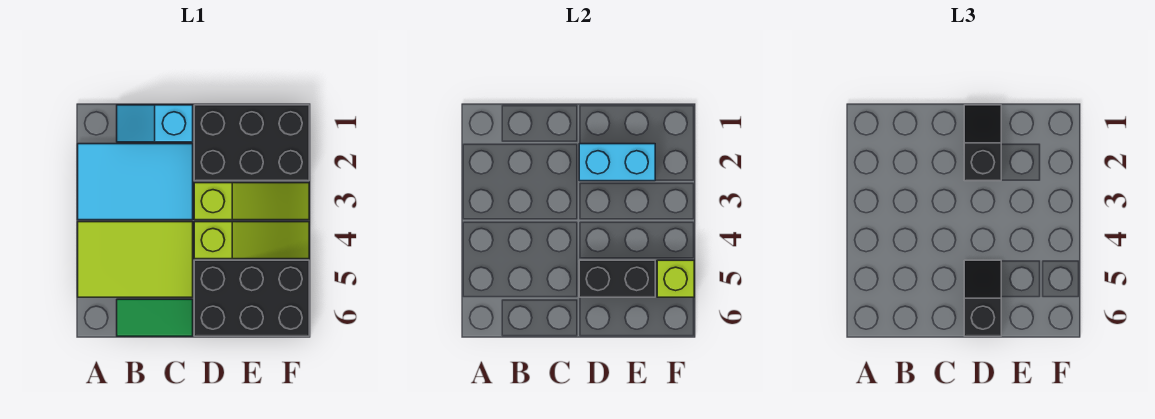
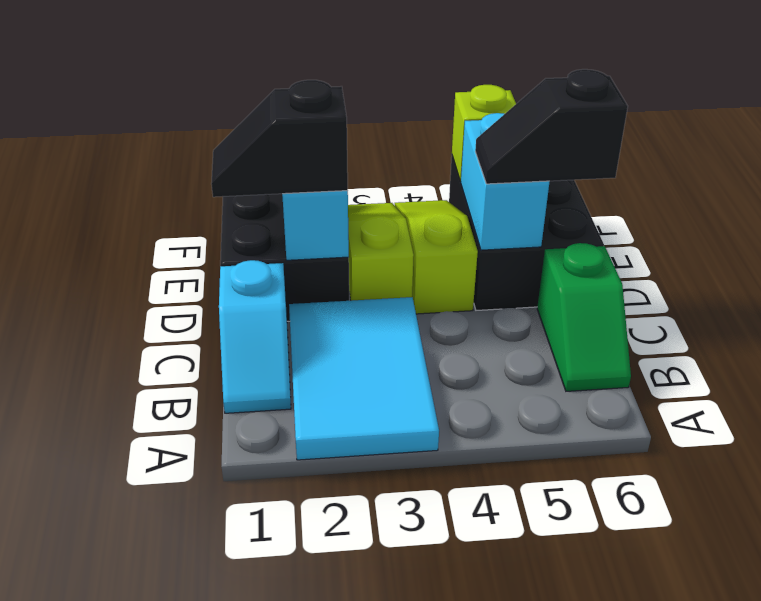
lime tile A4:C5 level 1 -> none
green tile B6:C6 level 1 -> green slope B6:C6 level 1 top C
black brick D5:E5 level 2 -> cyan brick D5:E5 level 2

